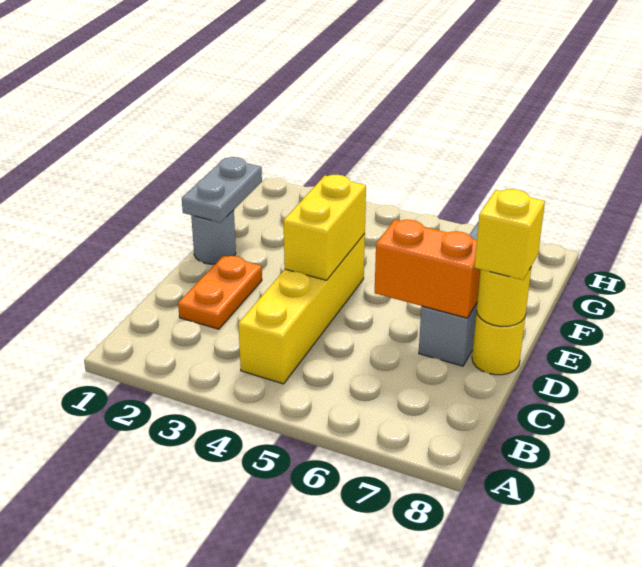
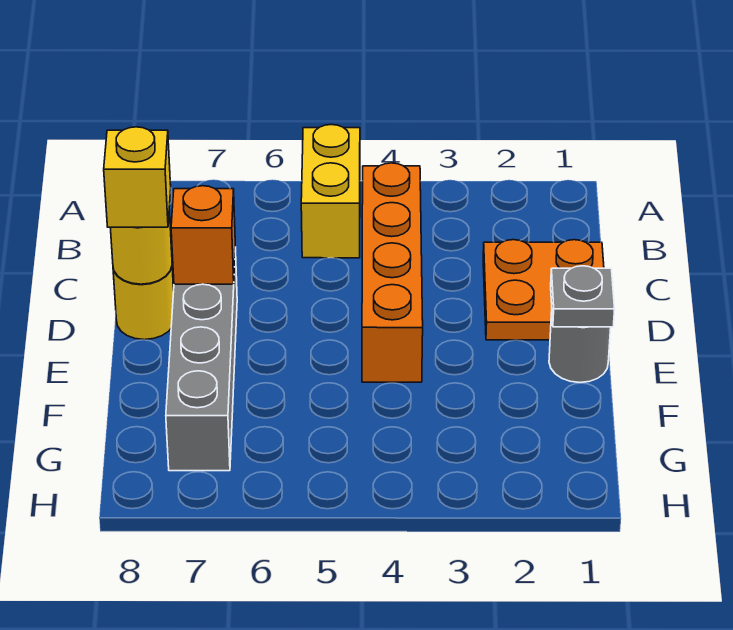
yellow brick B4:E4 level 1 -> orange brick B4:E4 level 1
orange plate C2:D2 level 1 -> orange plate C1:D2 level 1
yellow brick D4:E4 level 2 -> yellow brick A5:B5 level 1
orange brick D6:D7 level 2 -> orange brick D7 level 2
grey plate E1:F1 level 2 -> grey plate E1 level 2

